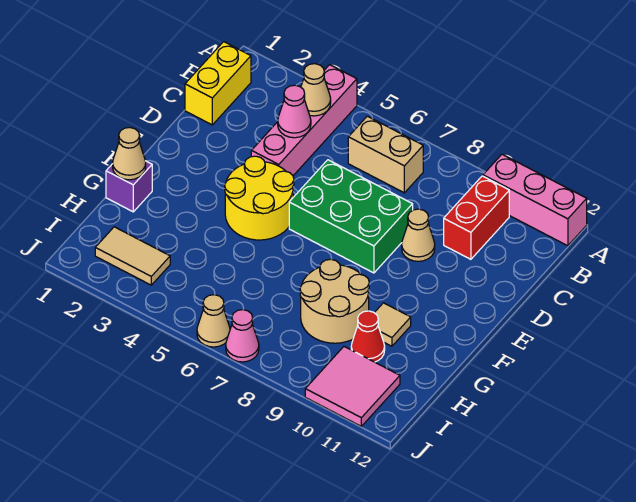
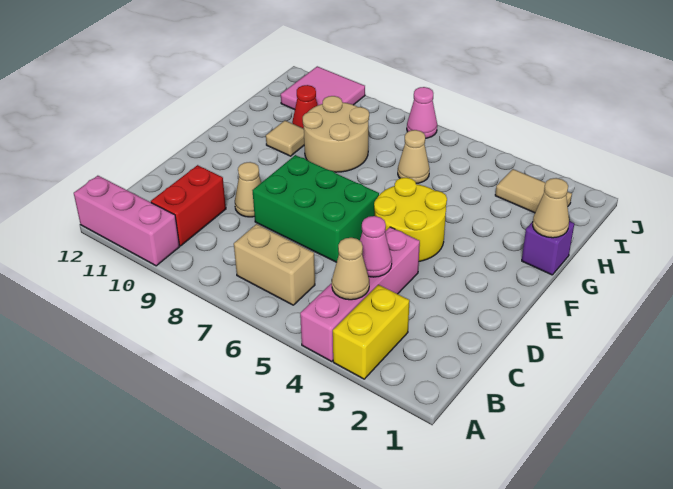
yellow brick B1:C1 level 1 -> yellow brick A3:B3 level 1
tan cone J6 level 1 -> tan cone H6 level 1

